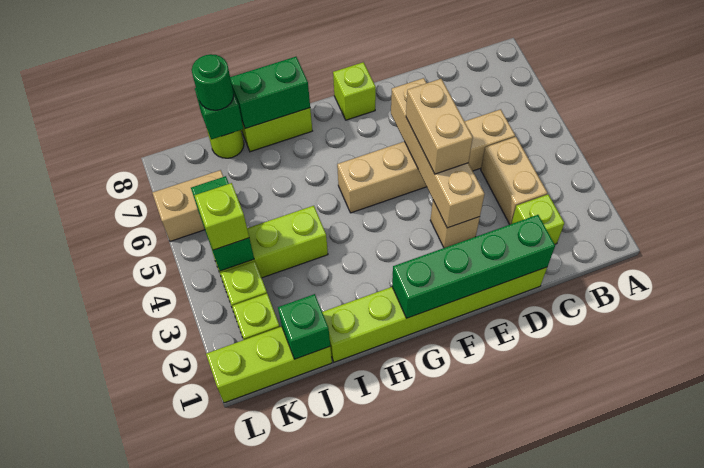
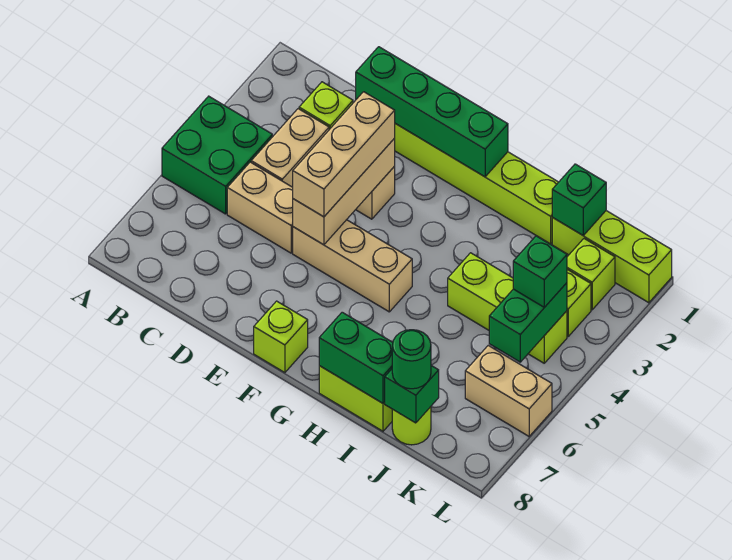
none -> green brick A4:B5 level 1
tan brick E3:E6 level 2 -> tan brick E3:E5 level 2
tan brick E4:E5 level 3 -> tan brick E3:E5 level 3
lime brick K4 level 3 -> green brick K4 level 3

